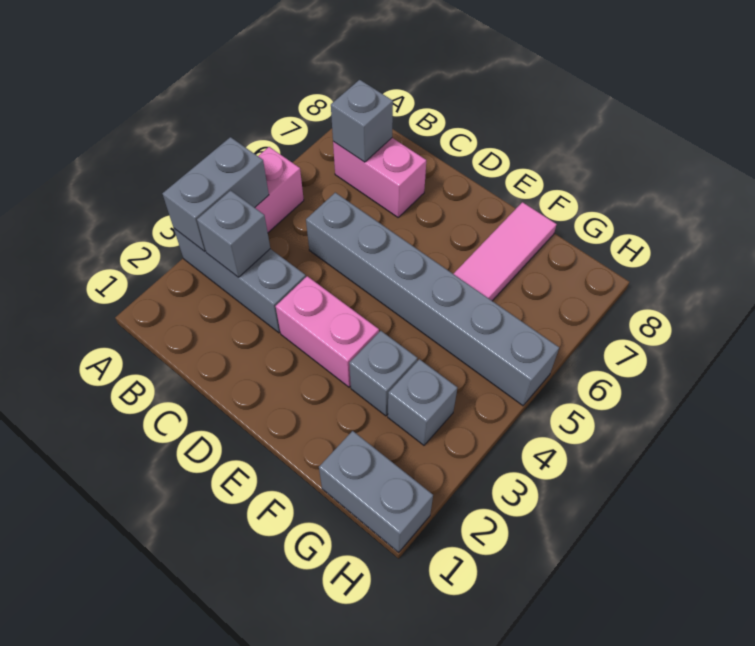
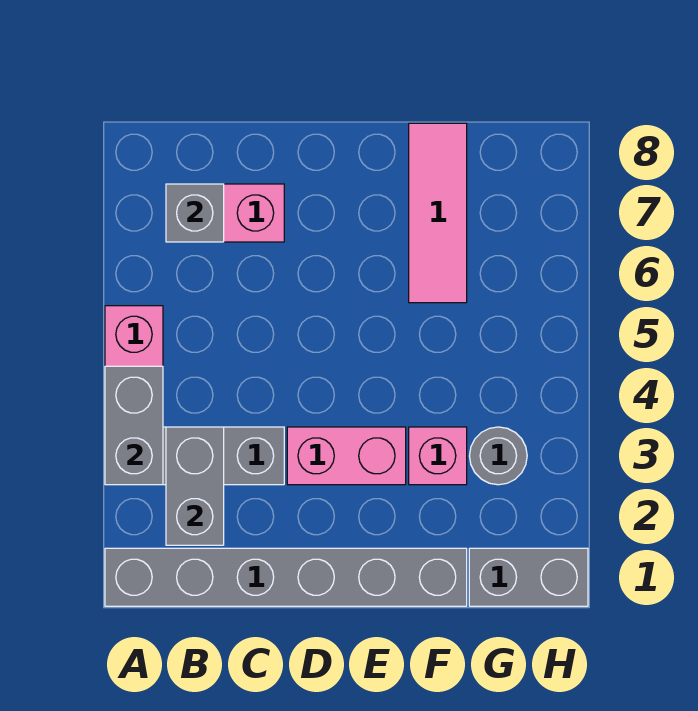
grey brick B3 level 2 -> grey brick B2:B3 level 2
grey brick C5:H5 level 1 -> grey brick A1:F1 level 1
grey brick F3 level 1 -> pink brick F3 level 1
grey brick G3 level 1 -> grey round brick G3 level 1

